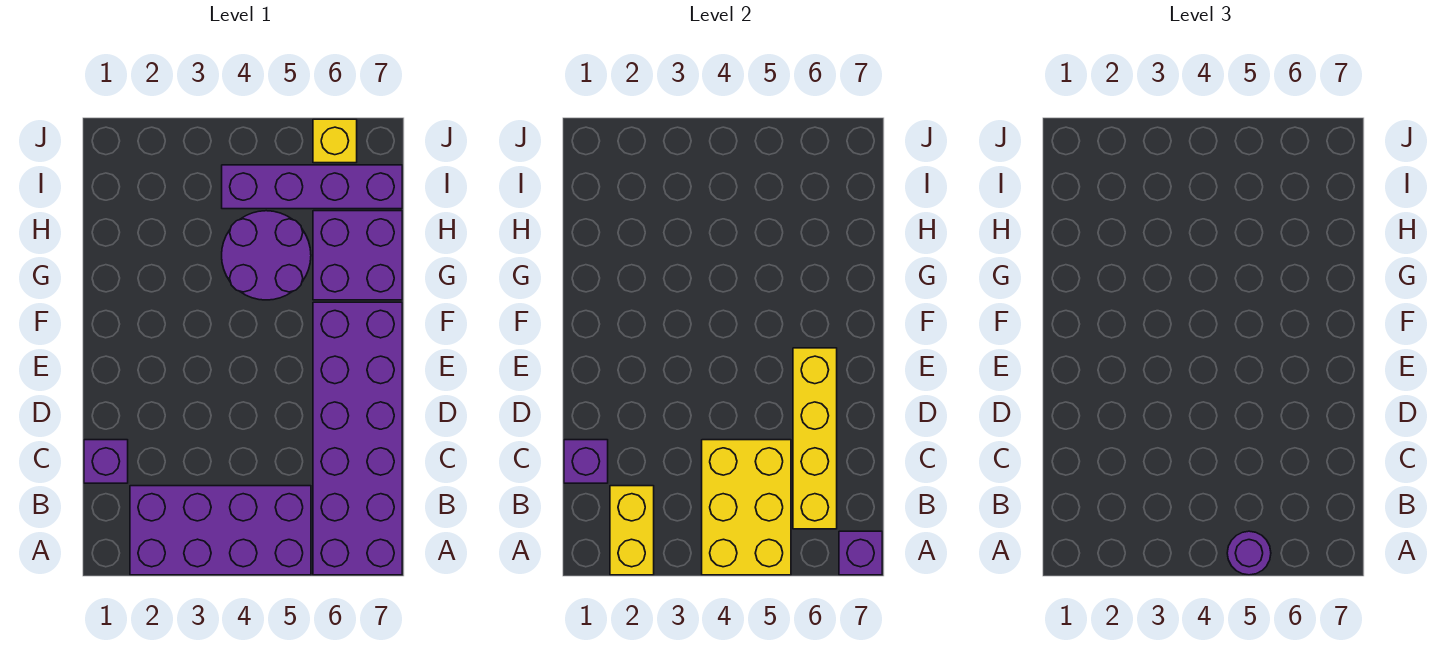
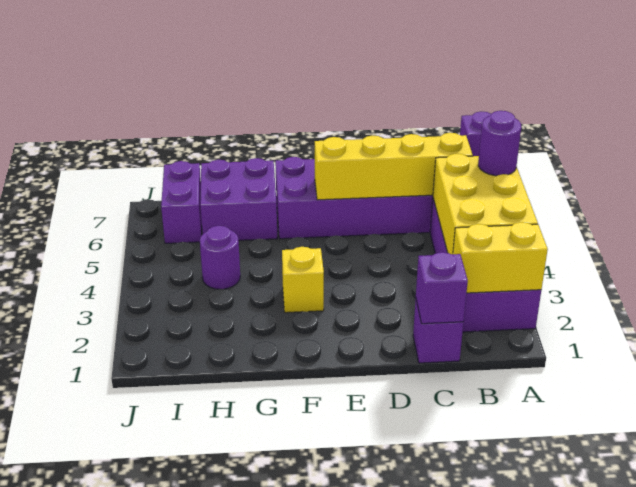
yellow brick A4:C5 level 2 -> yellow brick A3:B5 level 2
purple round brick G4:H5 level 1 -> purple round brick H4 level 1
purple brick I4:I7 level 1 -> purple brick I6:I7 level 1
yellow brick J6 level 1 -> yellow brick F3 level 1

